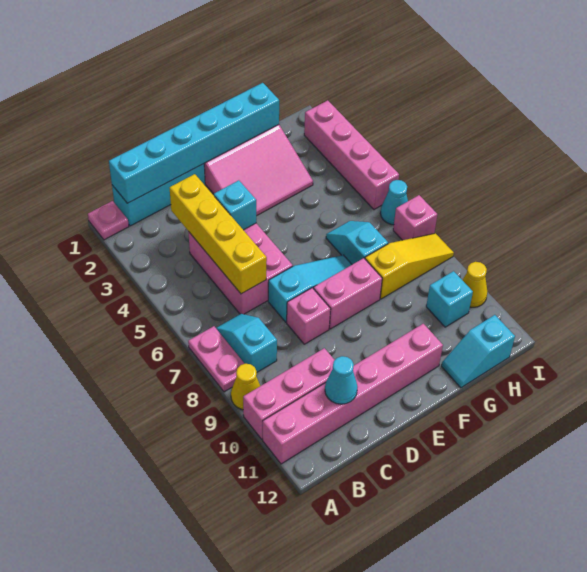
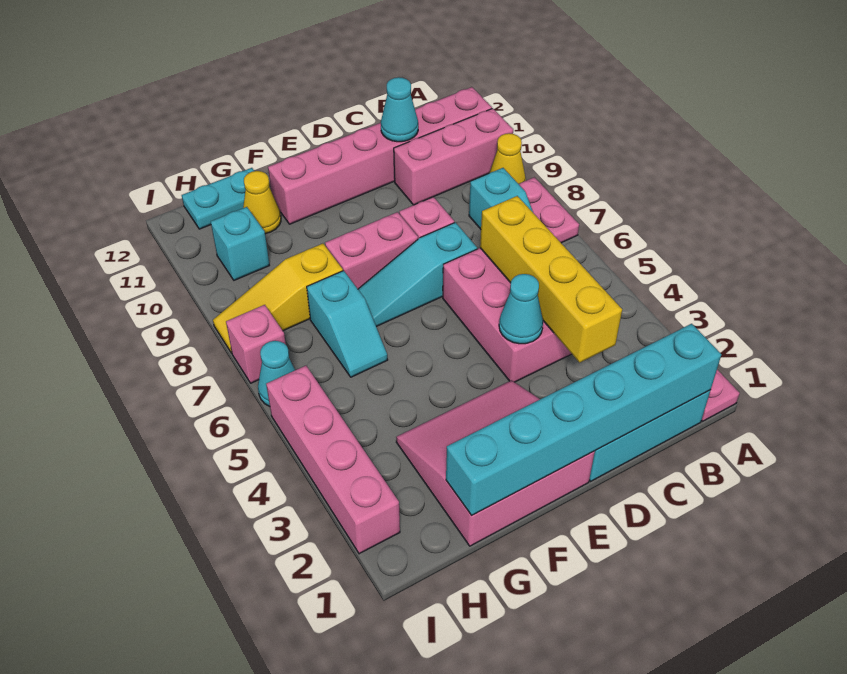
cyan brick D4 level 2 -> cyan cone D4 level 2
cyan slope G12:H12 level 1 top H -> cyan plate G12:H12 level 1
yellow cone I10 level 1 -> yellow cone G11 level 1

